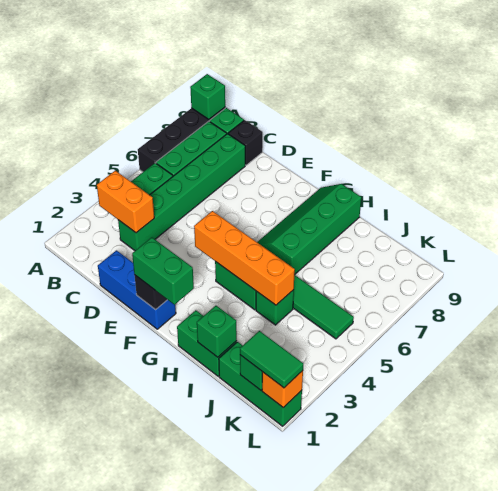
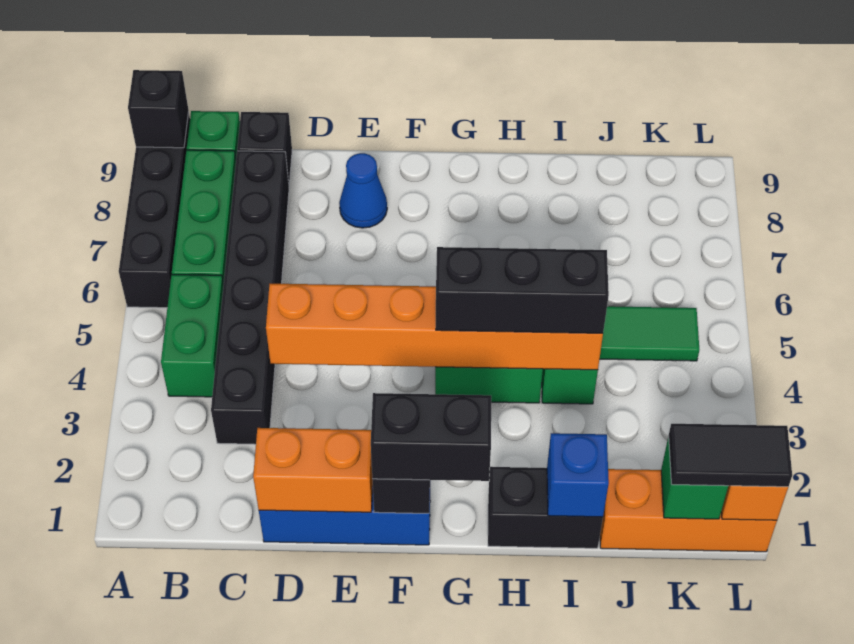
green brick A9 level 2 -> black brick A9 level 2
orange brick B3:C3 level 2 -> orange brick D1:E1 level 2
green brick C3:C8 level 1 -> black brick C3:C8 level 1
none -> blue cone E8 level 1
green brick F1:G1 level 3 -> black brick F1:G1 level 3
orange brick F4:I4 level 2 -> orange brick D4:I4 level 2
none -> black brick G4:I4 level 3
green slope G6:H9 level 1 top H -> none
green brick H1:I1 level 1 -> black brick H1:I1 level 1
green brick I1 level 2 -> blue brick I1 level 2
green brick J1:L1 level 1 -> orange brick J1:L1 level 1
green tile K1:L1 level 3 -> black tile K1:L1 level 3

